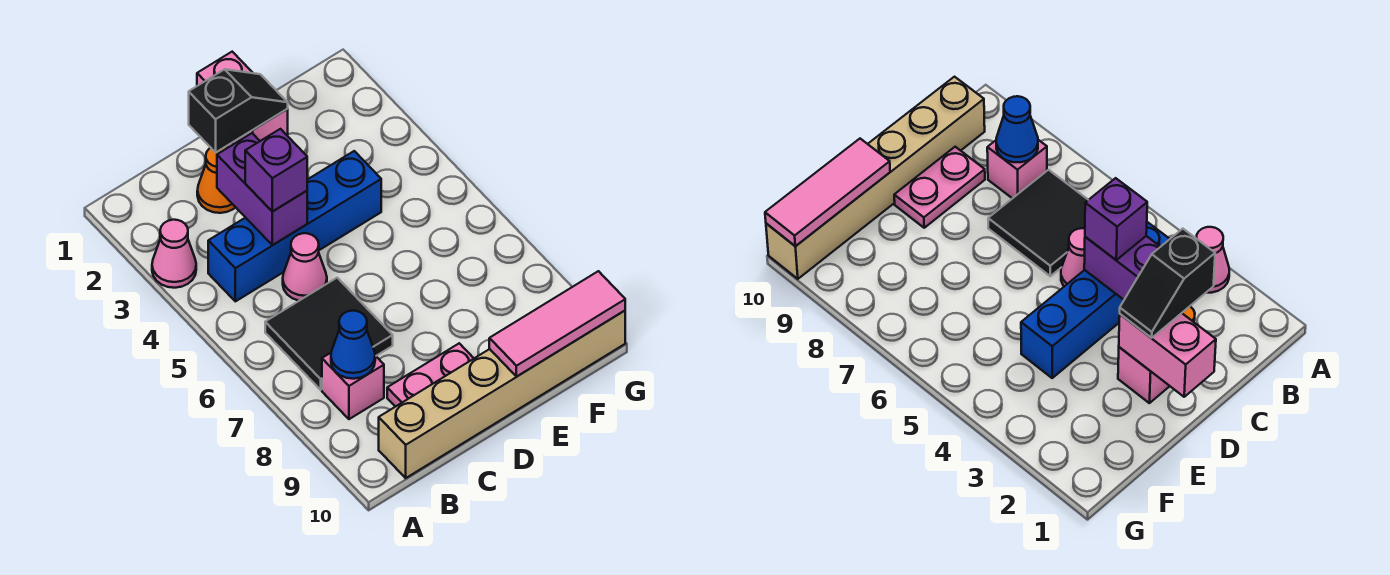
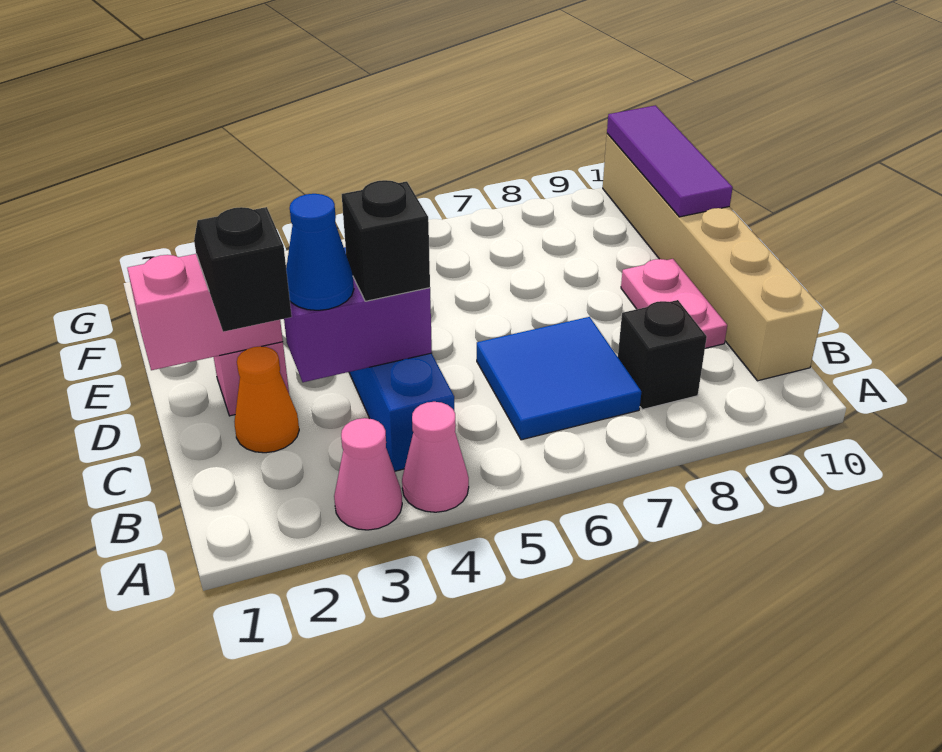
black tile B6:C7 level 1 -> blue tile B6:C7 level 1
pink brick B8 level 1 -> black brick B8 level 1
blue cone B8 level 2 -> blue cone C3 level 3
purple brick C4 level 3 -> black brick C4 level 3
pink cone C5 level 1 -> pink cone A4 level 1
pink tile E10:G10 level 2 -> purple tile E10:G10 level 2

